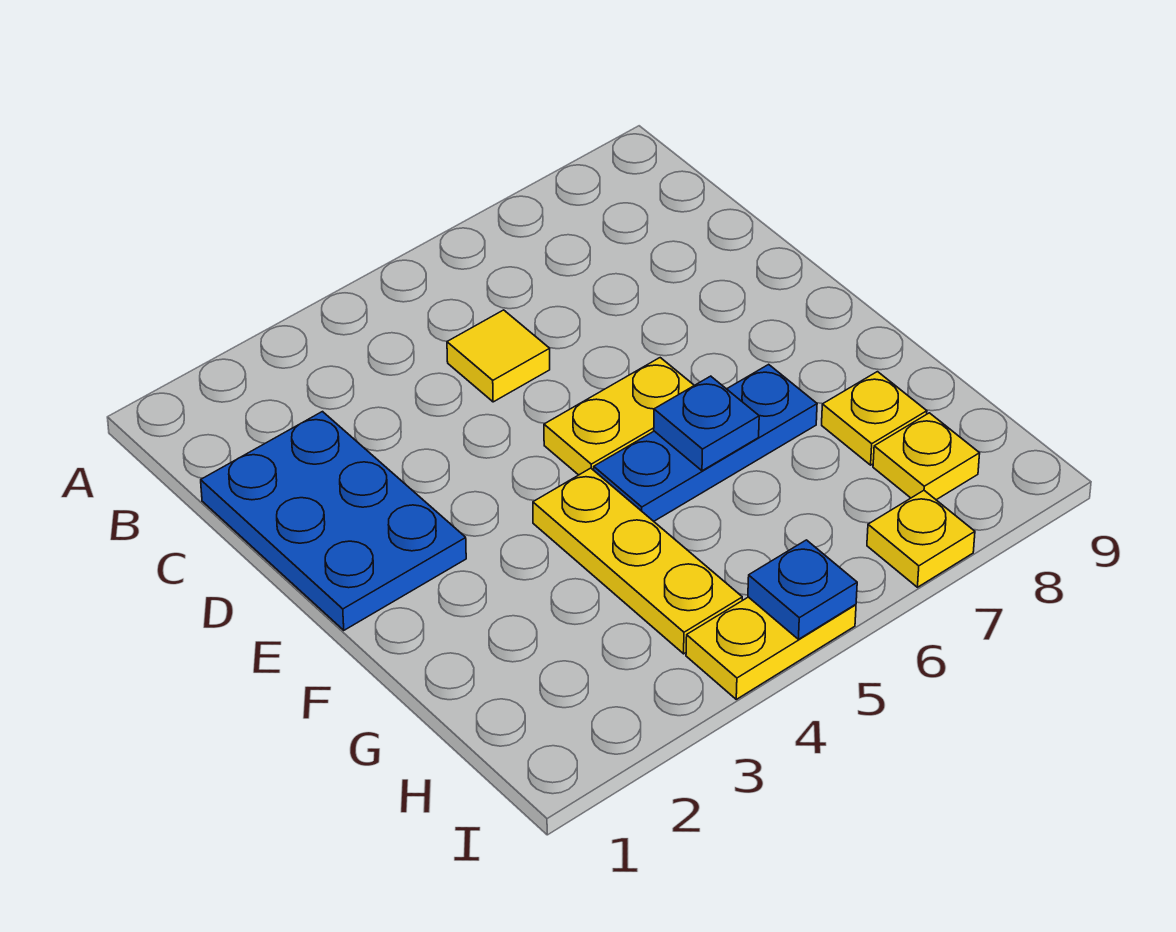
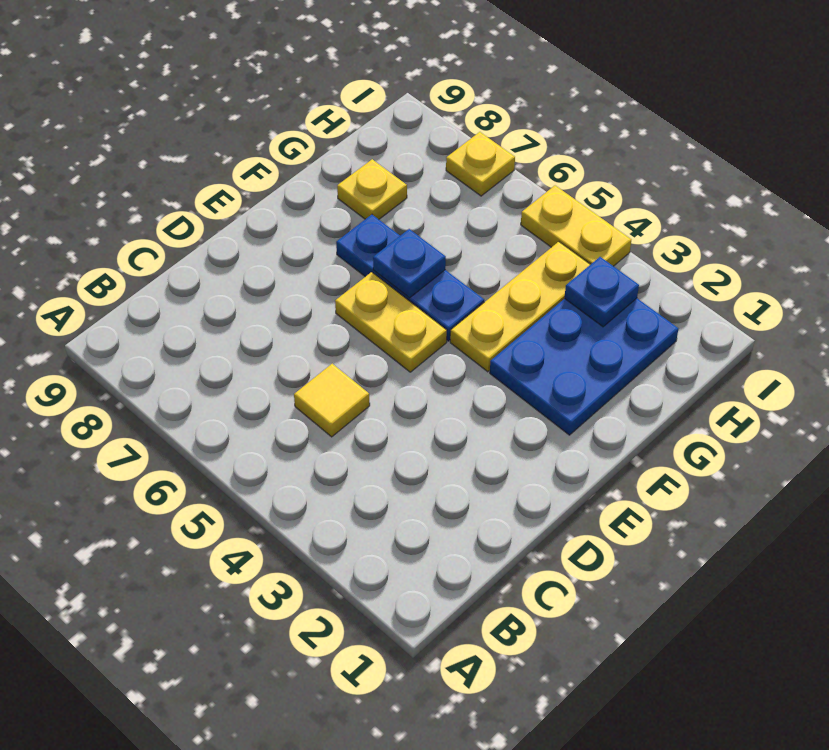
blue plate C1:E2 level 1 -> blue plate F2:H3 level 1
yellow plate H8 level 1 -> none
blue plate I5 level 2 -> blue plate H3 level 2

